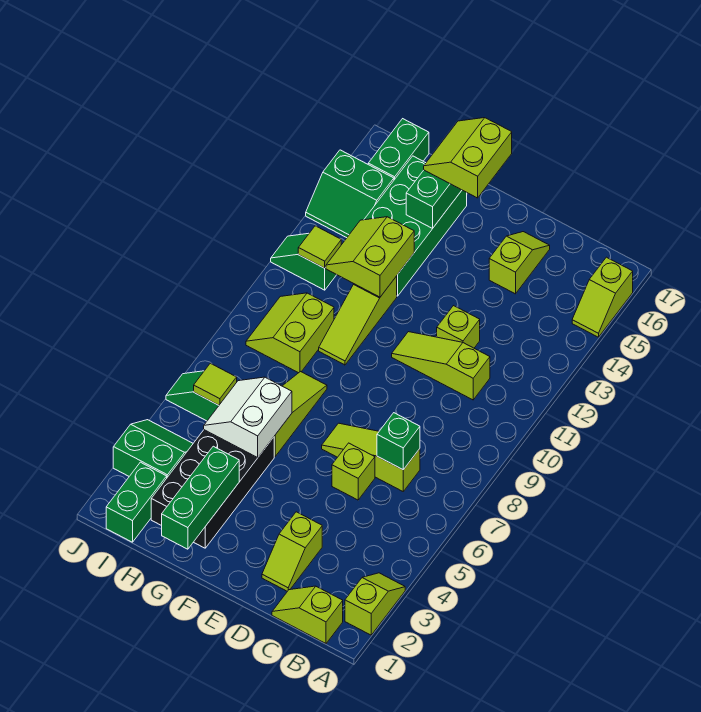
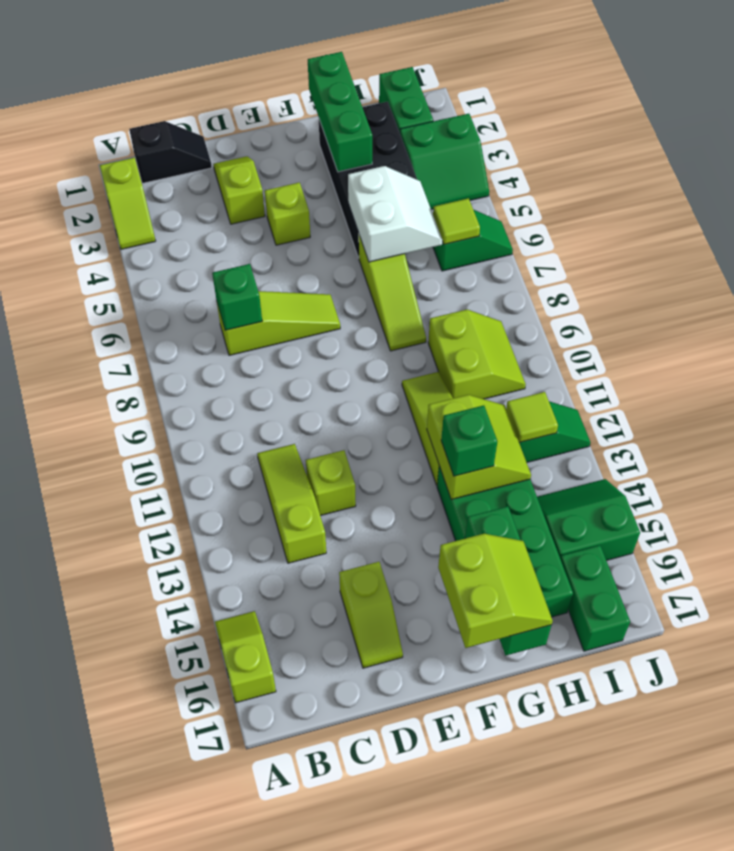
lime slope B1:C1 level 1 top B -> black slope B1:C1 level 1 top B
lime slope C11:E11 level 1 top C -> lime slope C11:C13 level 1 top 13
lime brick D6 level 1 -> lime brick E4 level 1
none -> green brick G13 level 3

